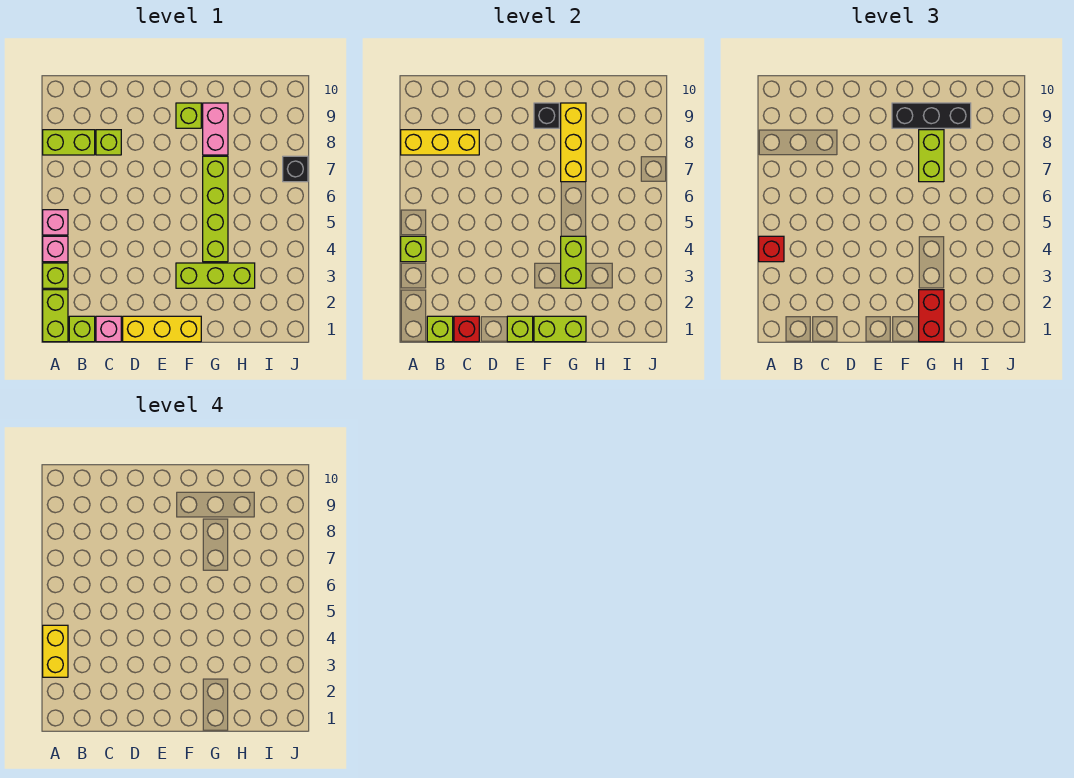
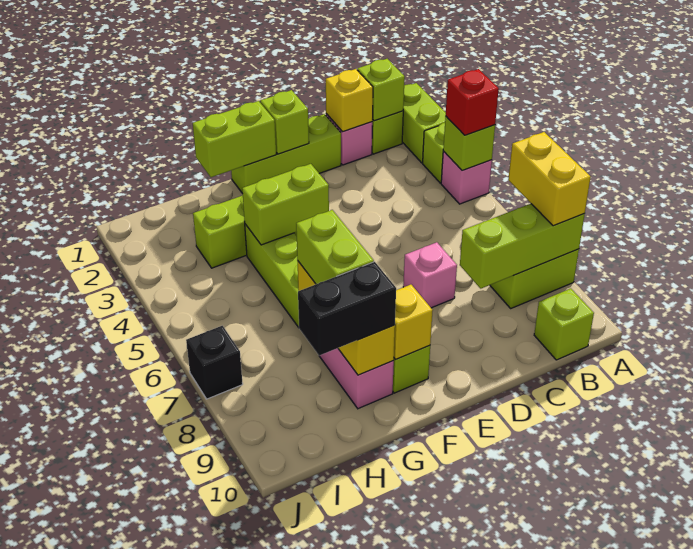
yellow brick A3:A4 level 4 -> yellow brick A7:A8 level 3
pink brick A5 level 1 -> pink brick D7 level 1
yellow brick A8:C8 level 2 -> lime brick A8:C8 level 2
red brick C1 level 2 -> yellow brick C1 level 2
lime brick C8 level 1 -> lime brick B10 level 1
yellow brick D1:F1 level 1 -> lime brick D1:F1 level 1
black brick F9 level 2 -> yellow brick F9 level 2
black brick F9:H9 level 3 -> black brick G9:H9 level 3
red brick G1:G2 level 3 -> none
lime brick G3:G4 level 2 -> lime brick F4:G4 level 2

